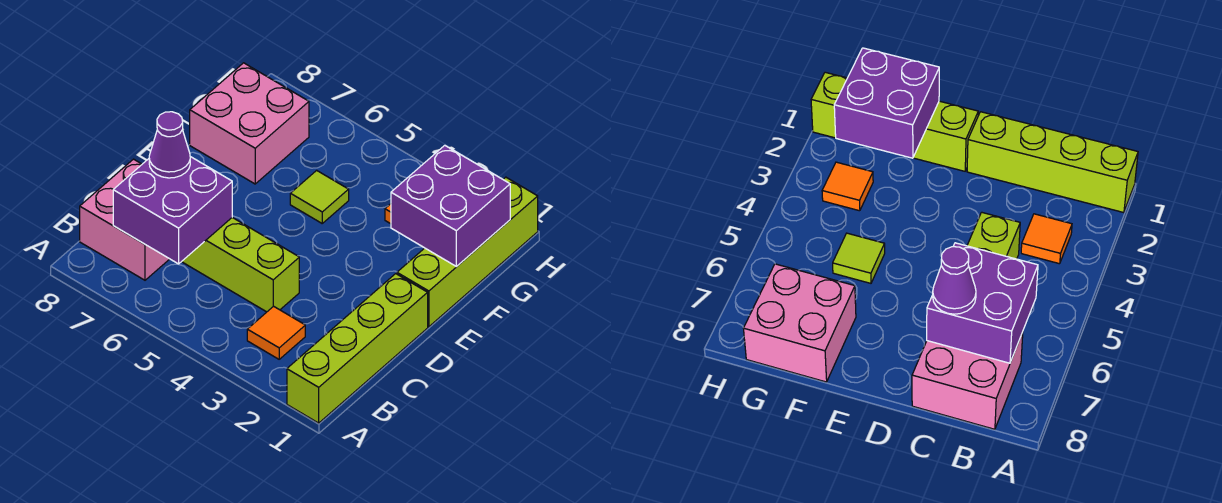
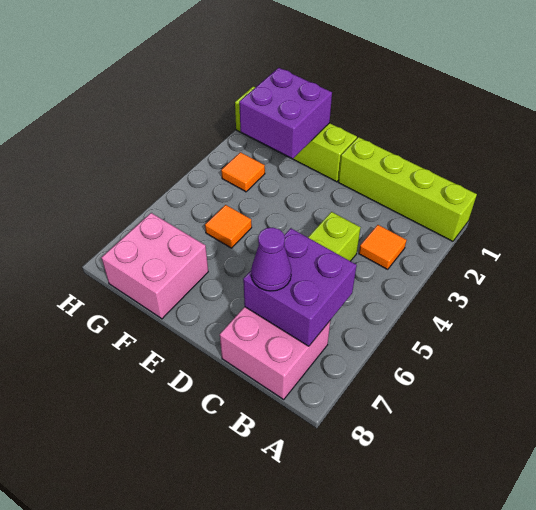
lime tile F5 level 1 -> orange tile F5 level 1

